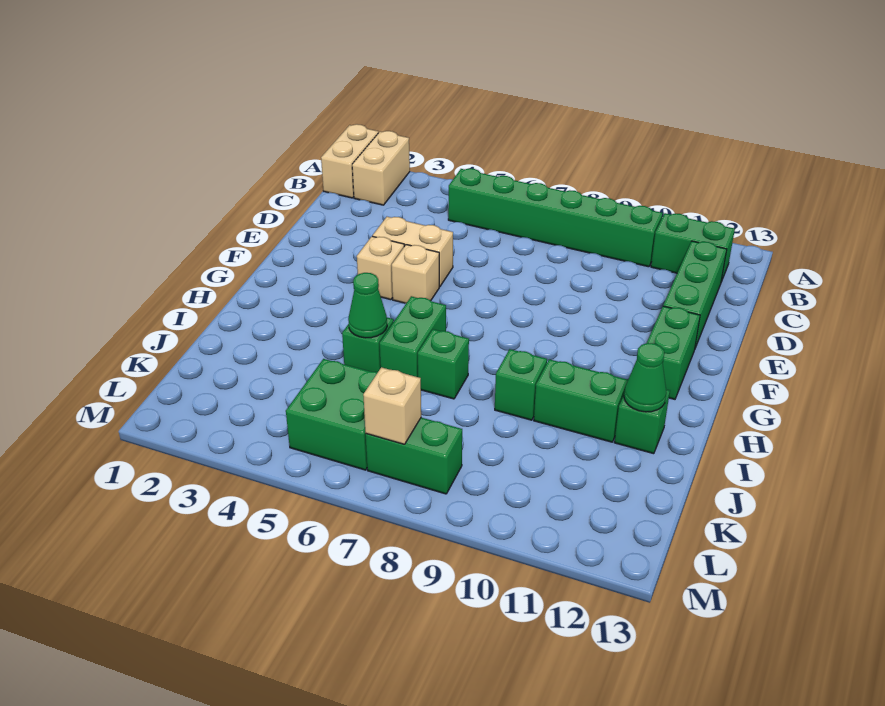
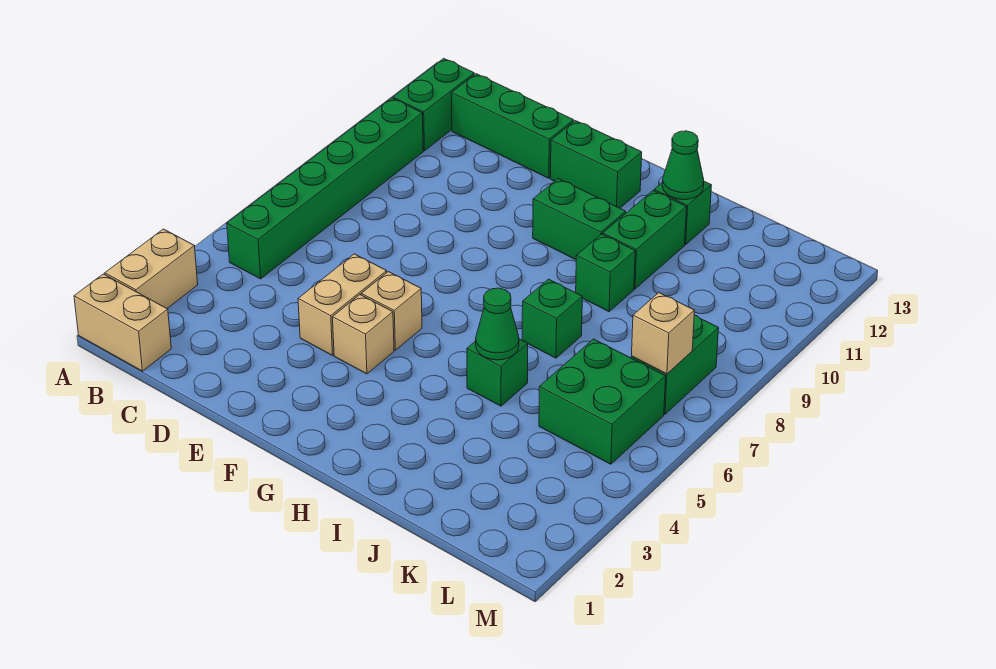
tan brick A2:B2 level 1 -> tan brick A2:A3 level 1
green brick H6:I6 level 1 -> green brick G10:H10 level 1

